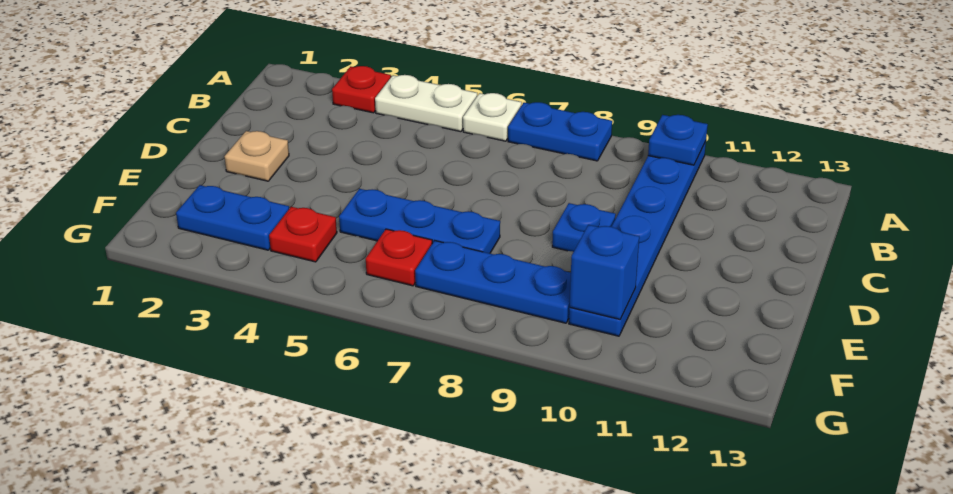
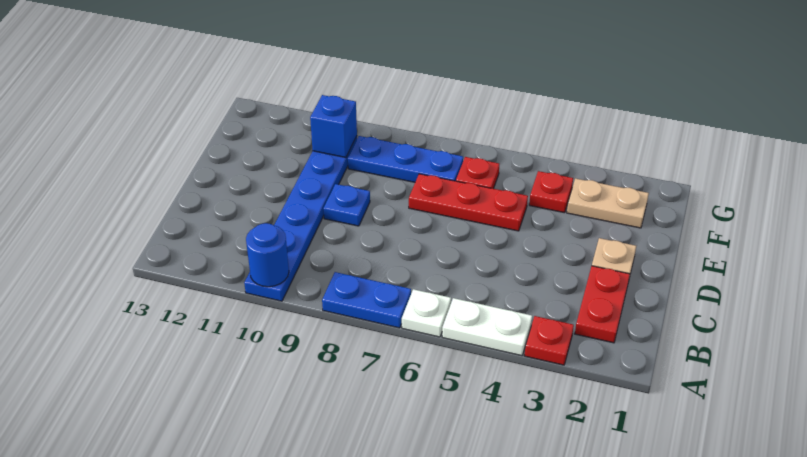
blue plate A10 level 2 -> blue round brick A10 level 2
none -> red plate B2:C2 level 1
blue plate E5:E7 level 1 -> red plate E5:E7 level 1
blue plate F2:F3 level 1 -> tan plate F2:F3 level 1

